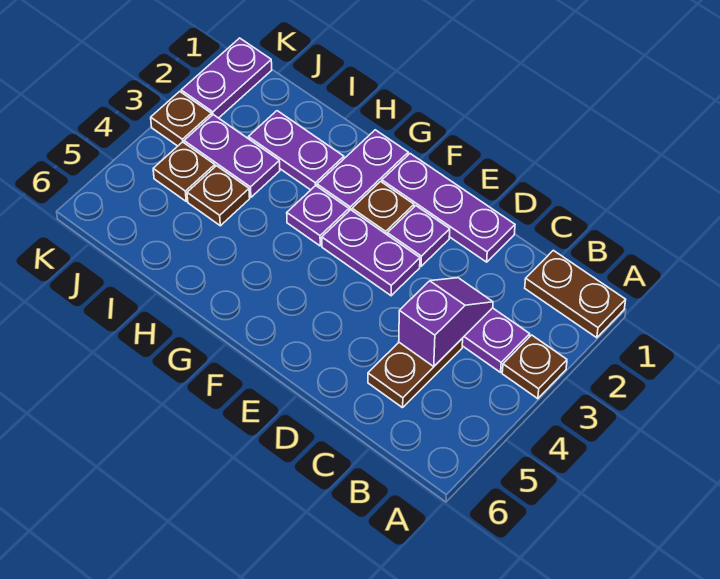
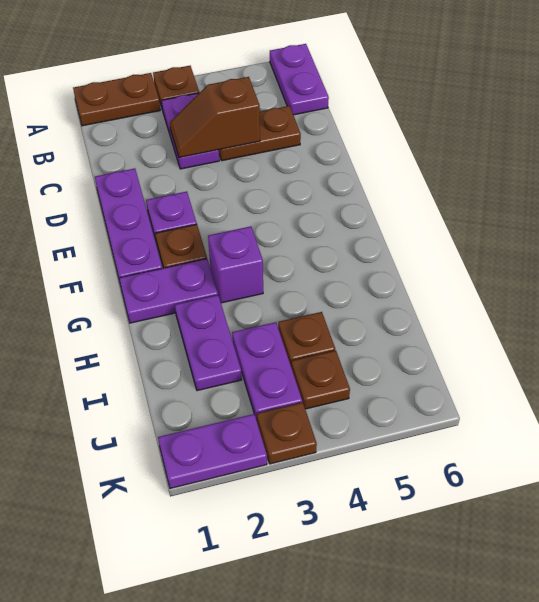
brown plate A1:B1 level 1 -> brown plate A1:A2 level 1
purple slope C3:C4 level 2 top 4 -> brown slope C3:C4 level 2 top 4
purple plate E3:F3 level 1 -> purple plate A6:B6 level 1
purple plate G3 level 1 -> purple brick G3 level 1

